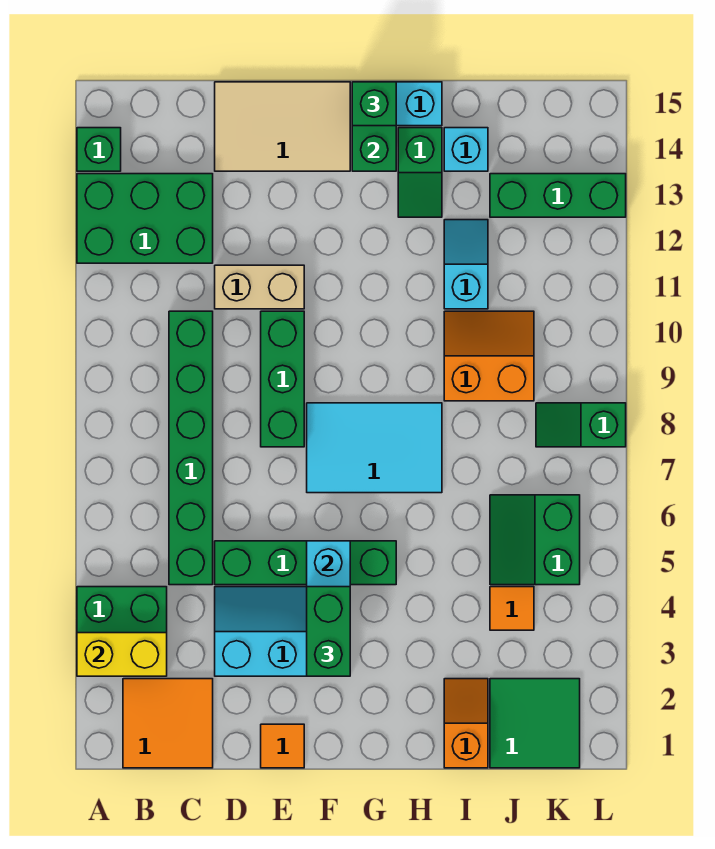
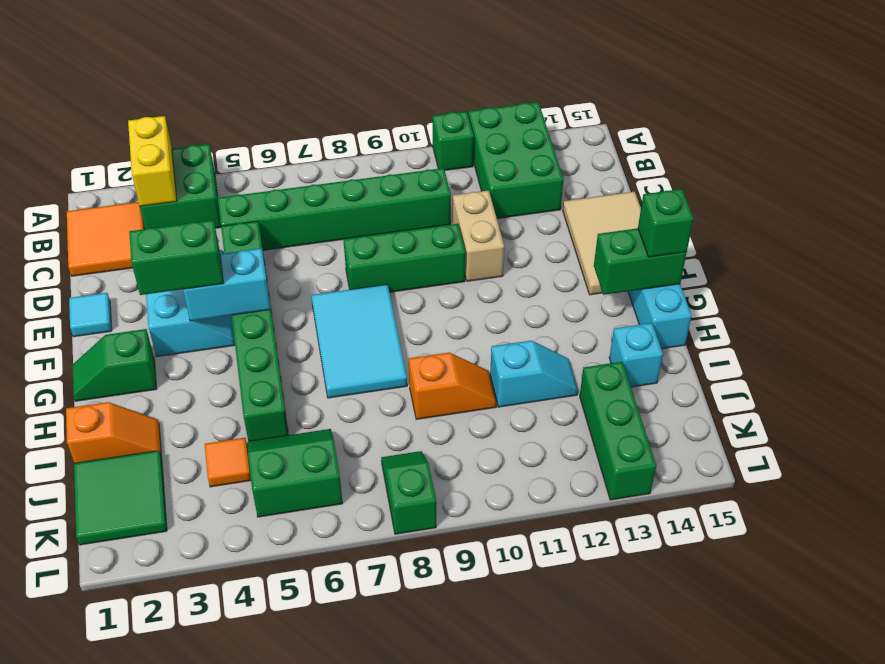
green brick A14 level 1 -> green brick A11 level 1
green brick D5:G5 level 1 -> green brick D5:I5 level 1
orange tile E1 level 1 -> cyan tile E1 level 1
green slope H13:H14 level 1 top 14 -> green slope G1:G2 level 1 top 2
orange slope I9:J10 level 1 top 9 -> orange slope I9:I10 level 1 top 9

